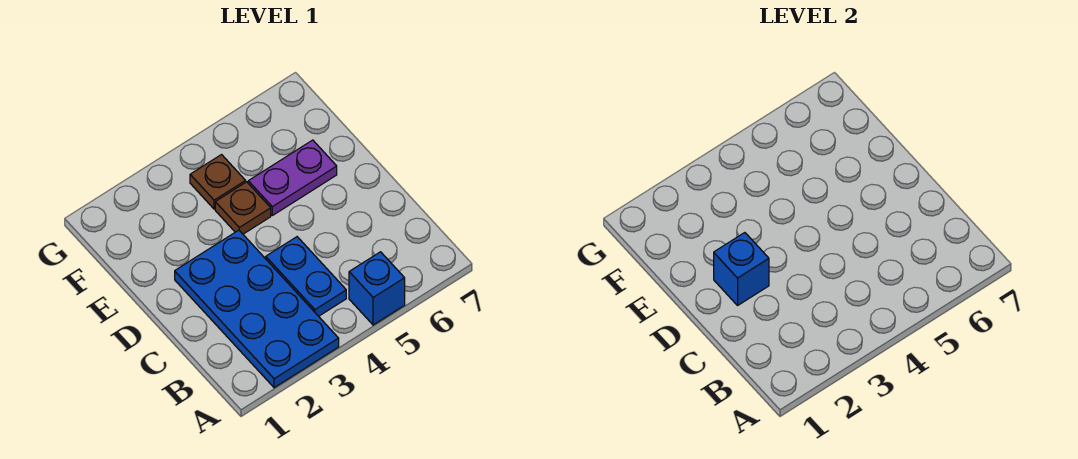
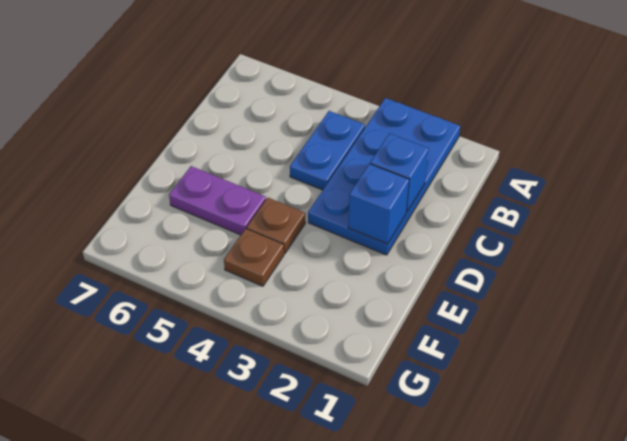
blue brick A5 level 1 -> blue brick C2 level 2

